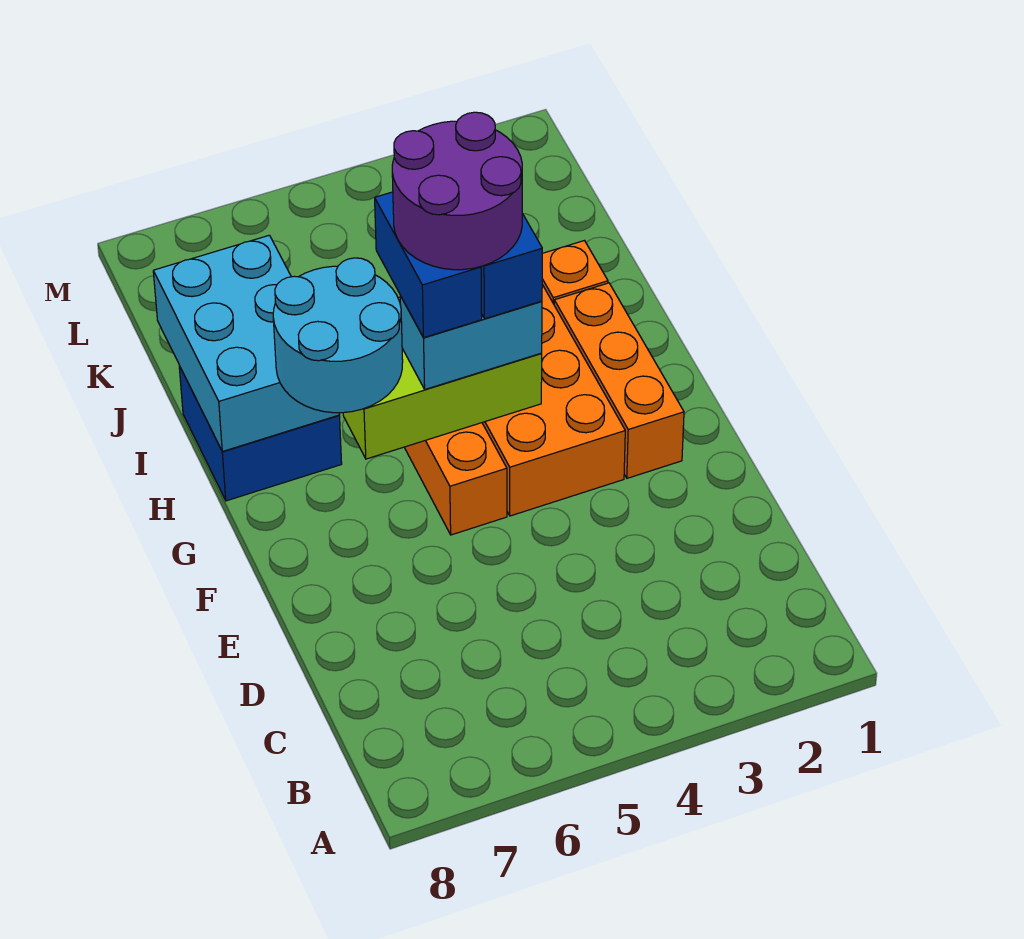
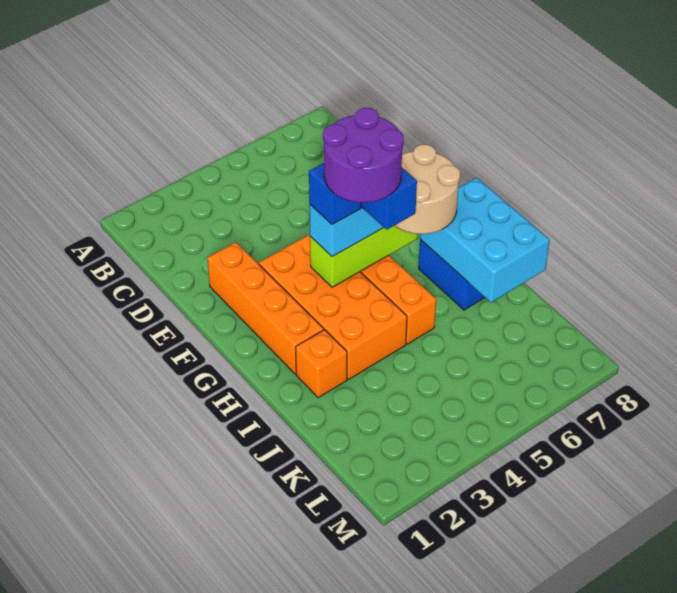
orange brick F2:H2 level 1 -> orange brick E2:H2 level 1
cyan round brick G6:H7 level 3 -> tan round brick G6:H7 level 3

